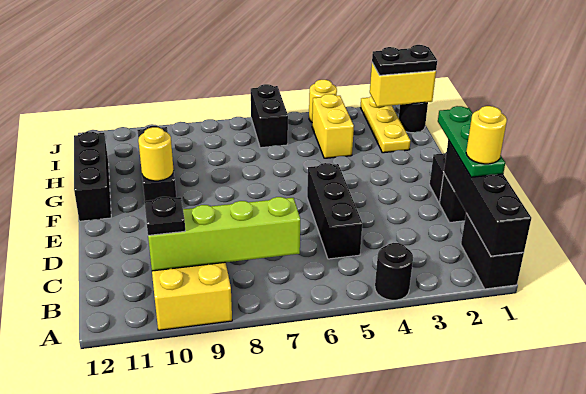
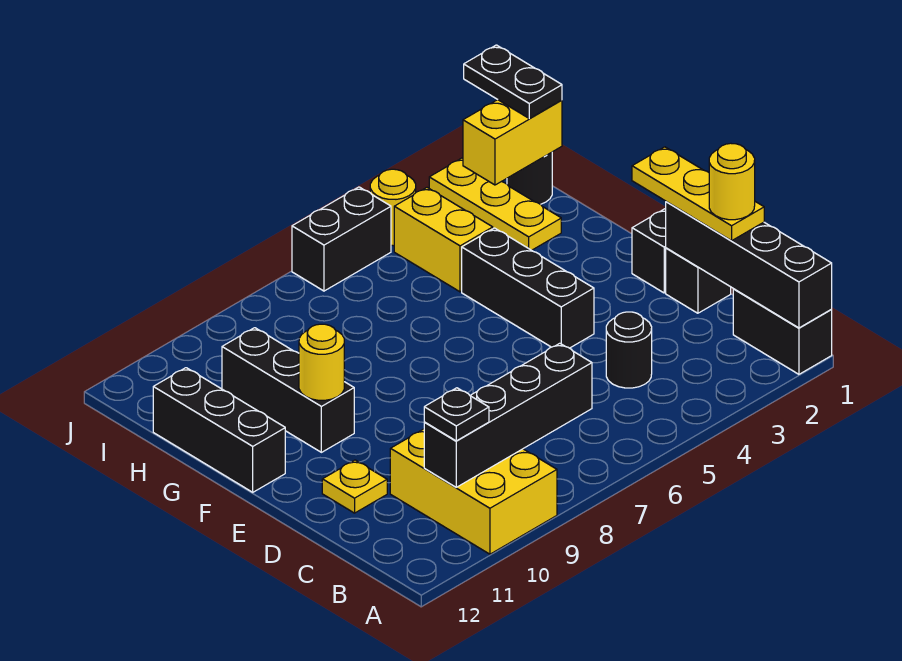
black round brick A4 level 1 -> black round brick C4 level 1
lime brick B7:B10 level 2 -> black brick B7:B10 level 2
green plate C1:E1 level 3 -> yellow plate C1:E1 level 3
black brick C5:E5 level 1 -> black brick E4:G4 level 1
none -> yellow plate D11 level 1
black plate I1:I2 level 3 -> black plate I1:J1 level 3
black brick I6:J6 level 1 -> black brick J5:J6 level 1

